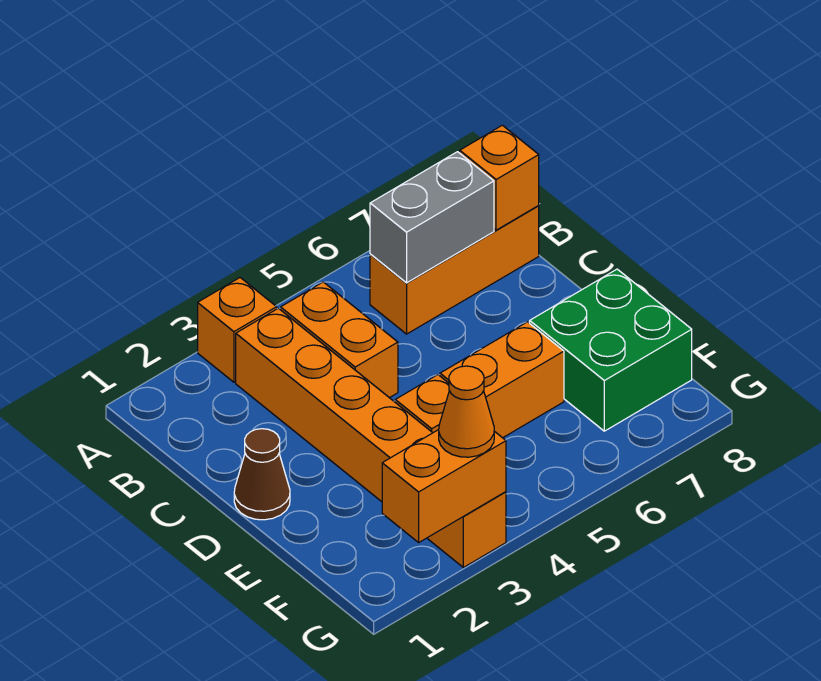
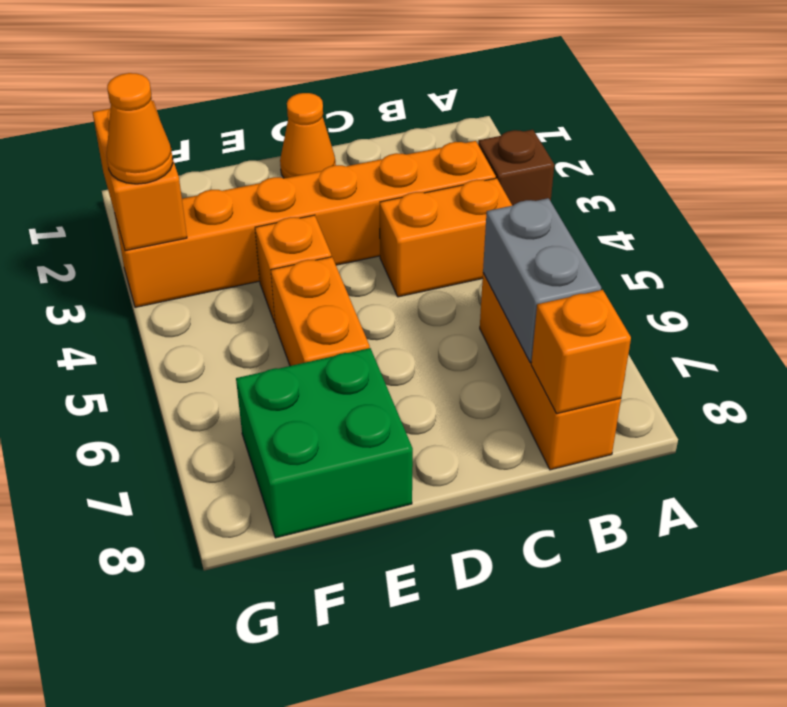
orange brick A3 level 1 -> brown brick A3 level 1
brown cone D1 level 1 -> orange cone D1 level 1

